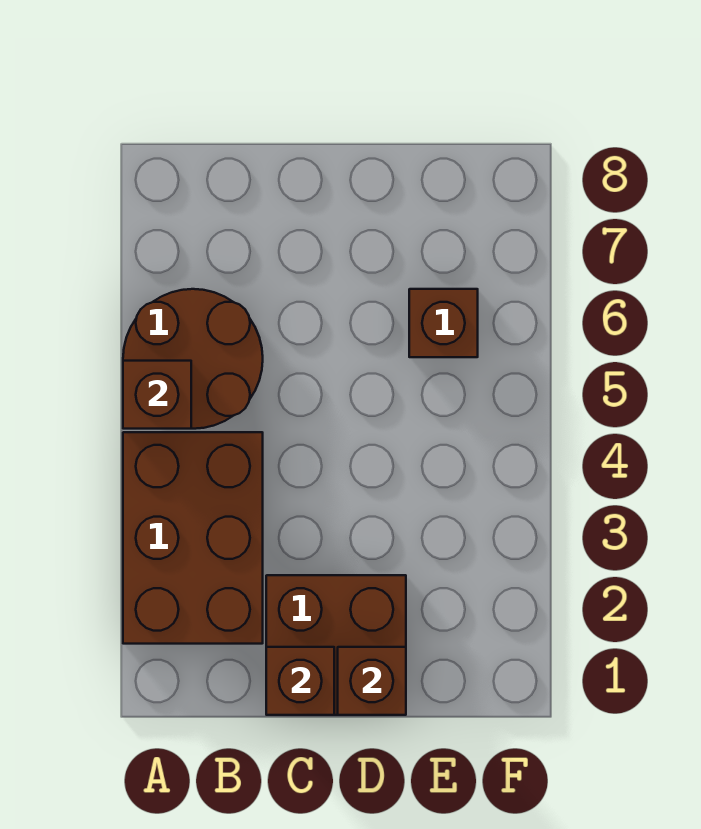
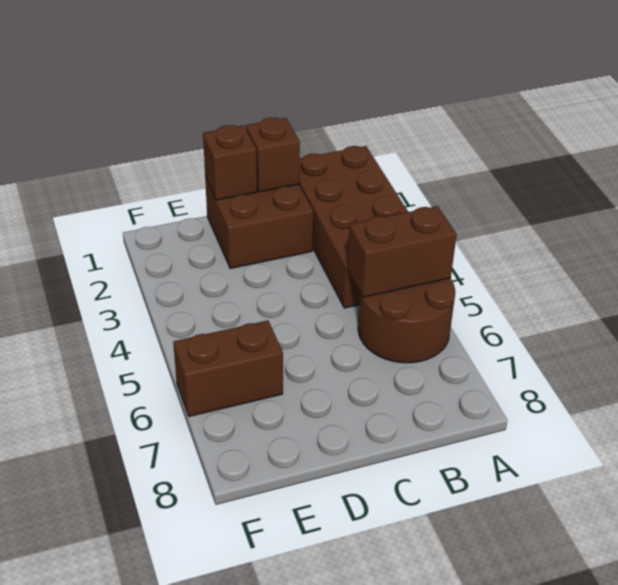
brown brick A2:B4 level 1 -> brown brick A1:B4 level 1
brown brick A5 level 2 -> brown brick A5:B5 level 2
brown brick E6 level 1 -> brown brick E6:F6 level 1

